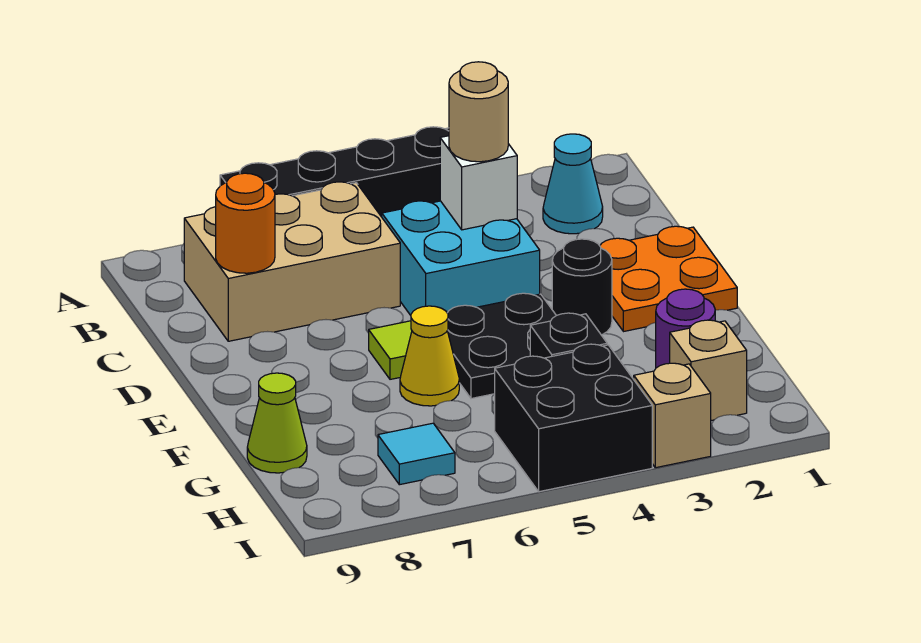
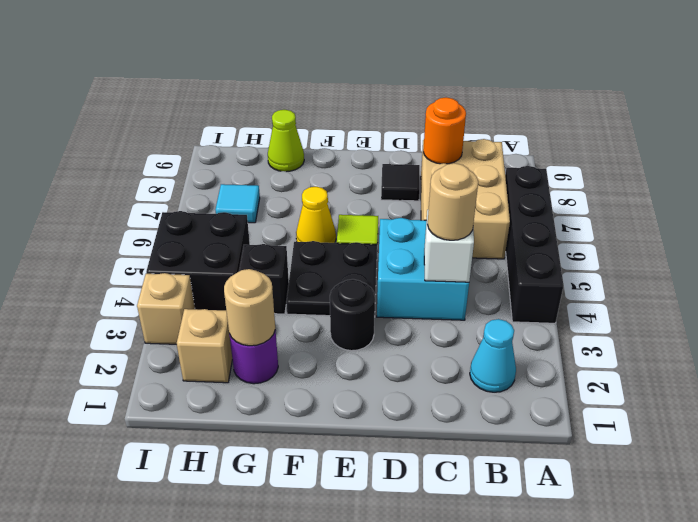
orange plate D1:E2 level 1 -> none
none -> black tile D8 level 1
none -> tan round brick G2 level 2

